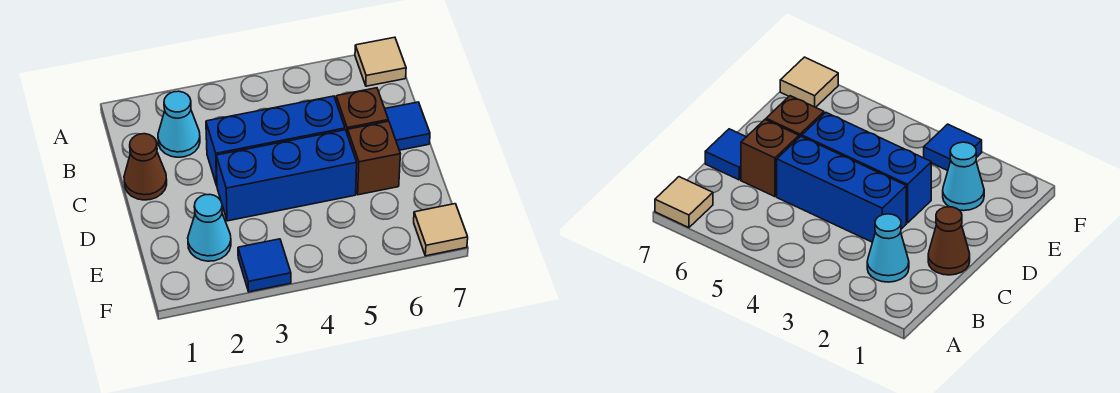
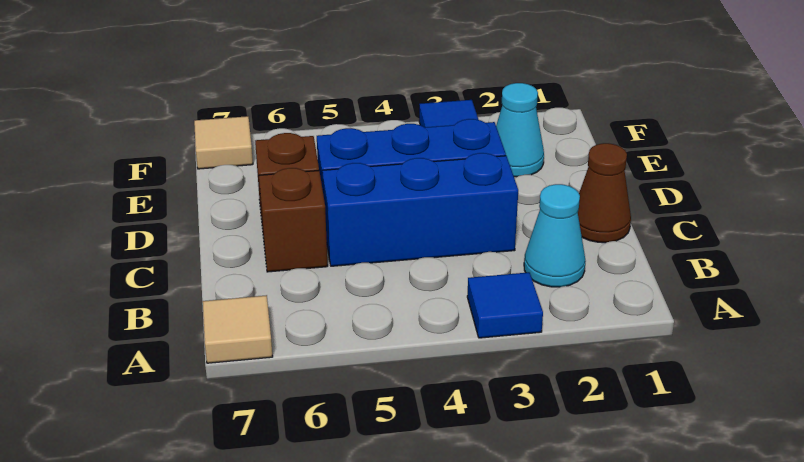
blue tile C7 level 1 -> blue tile A3 level 1

